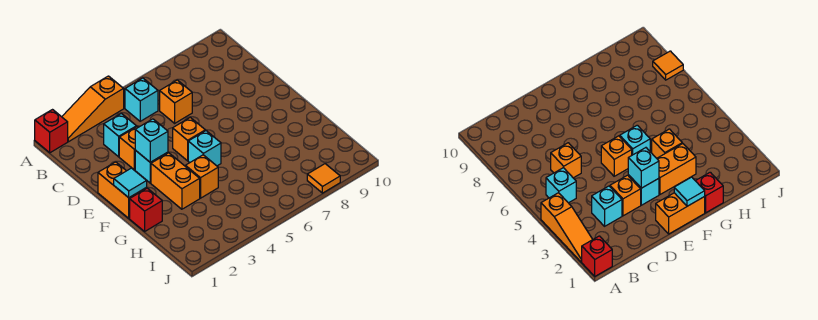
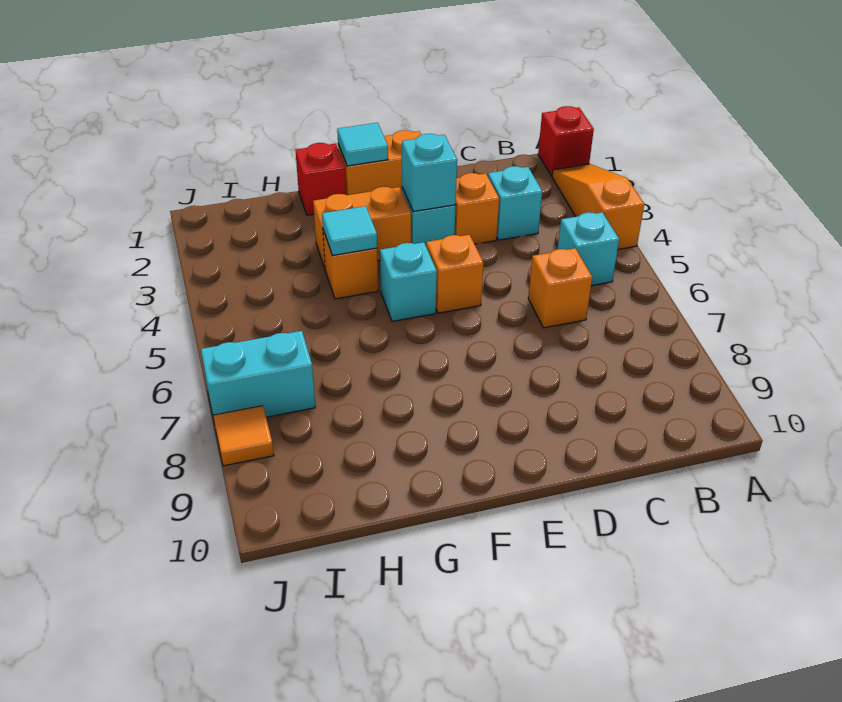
none -> cyan tile G4 level 2
none -> cyan brick I7:J7 level 1

